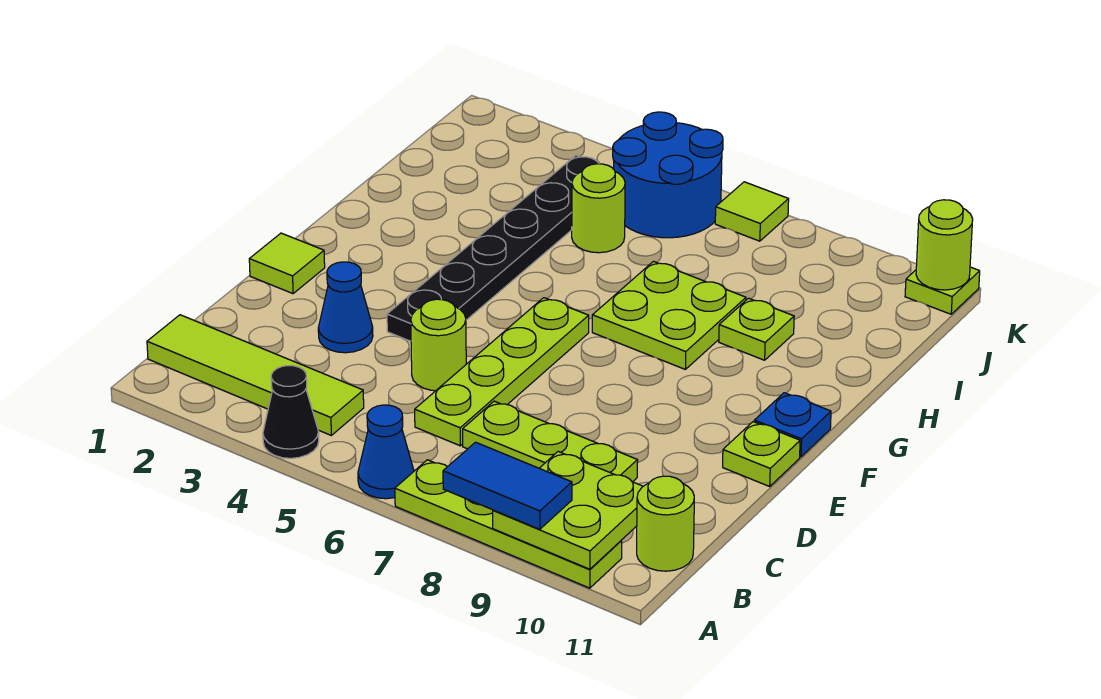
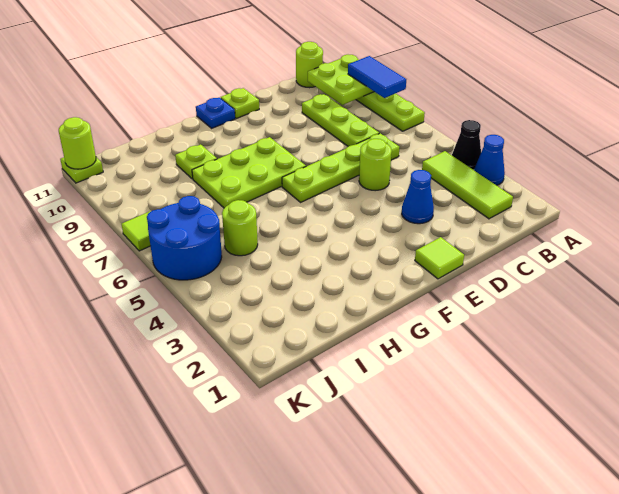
blue cone A6 level 1 -> blue cone A3 level 1
lime tile B1:B4 level 1 -> lime tile B2:B4 level 1
black plate E4:J4 level 1 -> none
lime plate G7:H8 level 1 -> lime plate F7:H8 level 1

